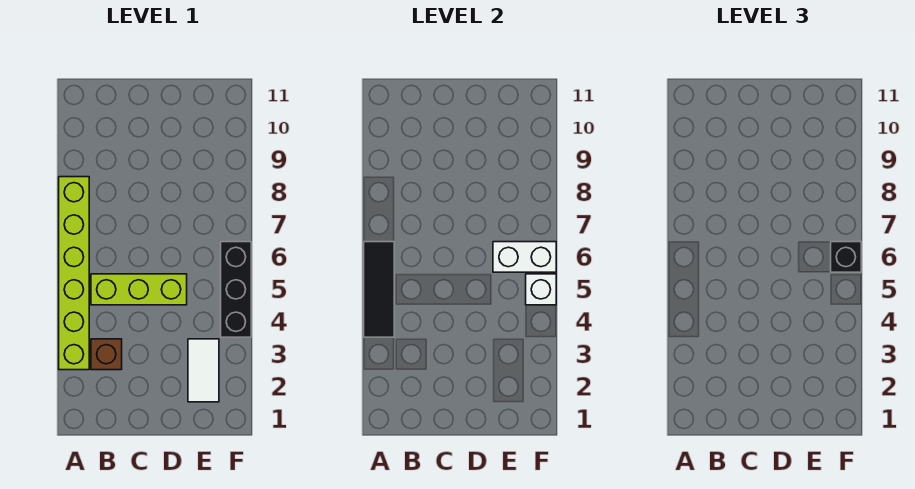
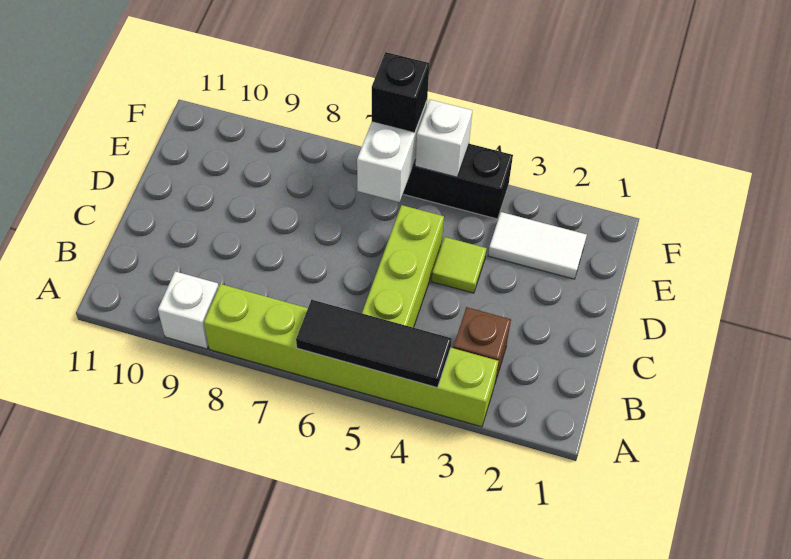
none -> white brick A9 level 1
none -> lime tile D4 level 1

